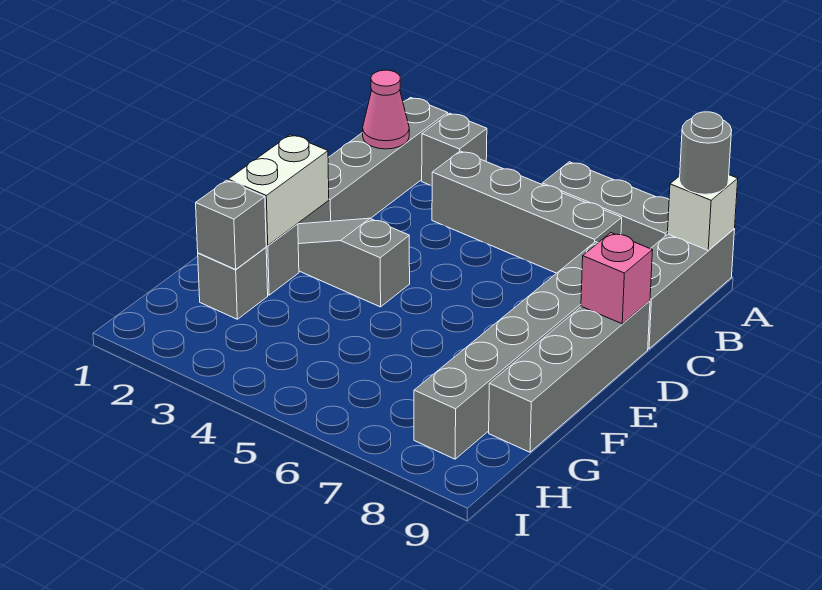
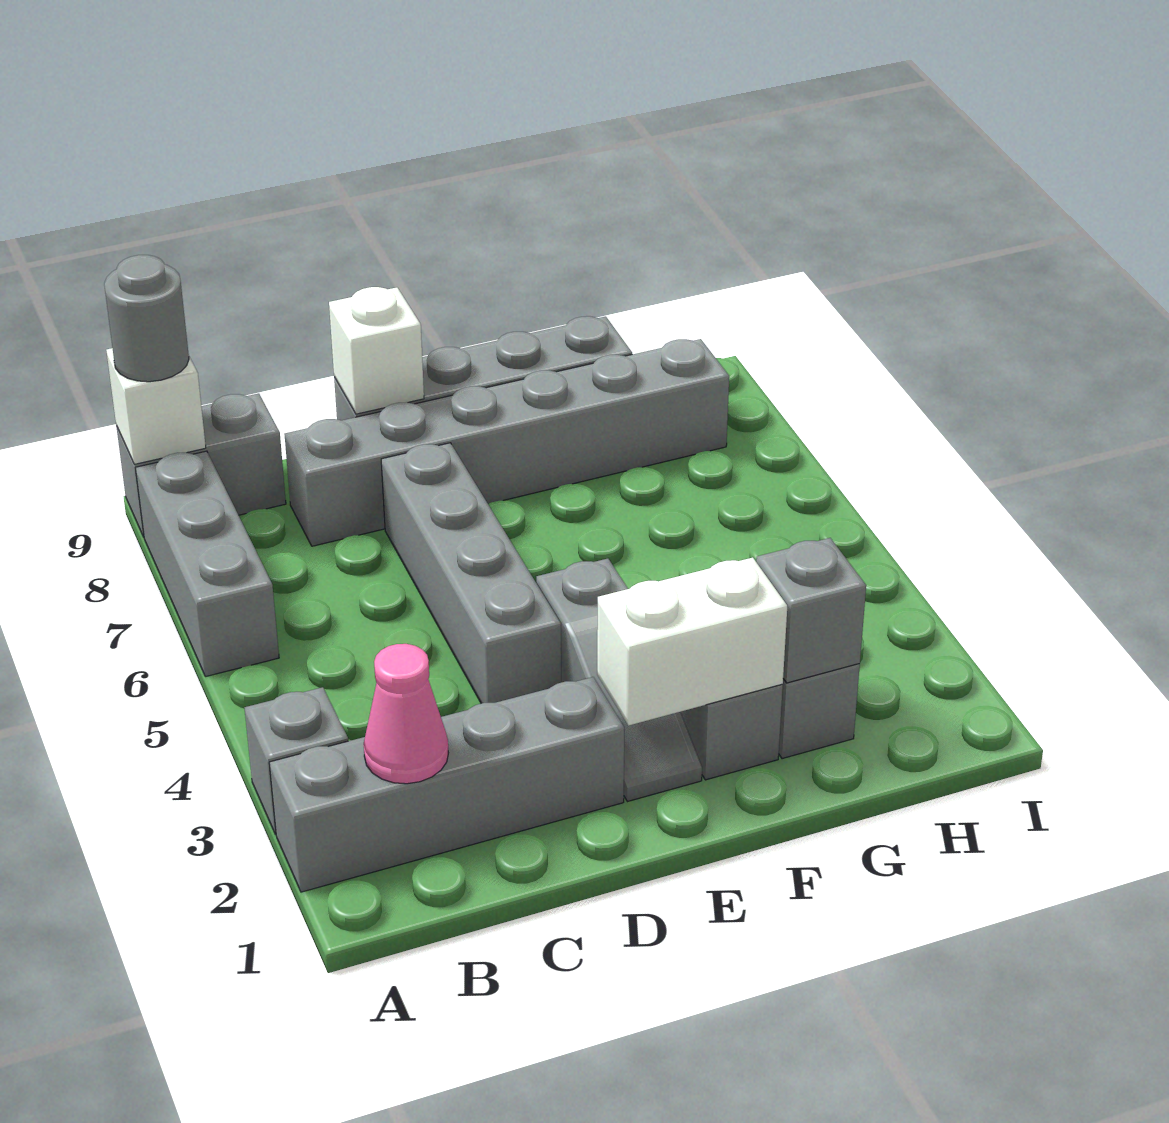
grey brick A9:C9 level 1 -> grey brick A9:B9 level 1
grey brick B4:B7 level 1 -> grey brick D4:D7 level 1
pink brick D9 level 2 -> white brick D9 level 2

